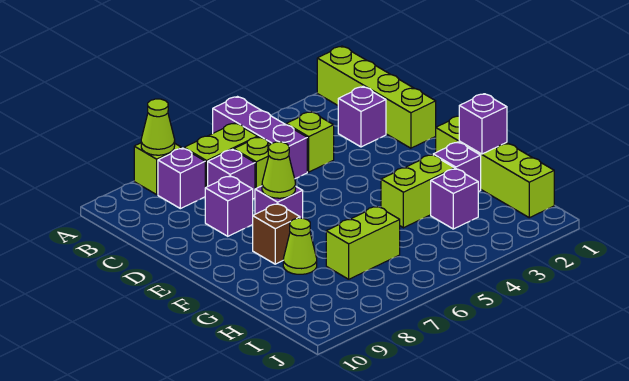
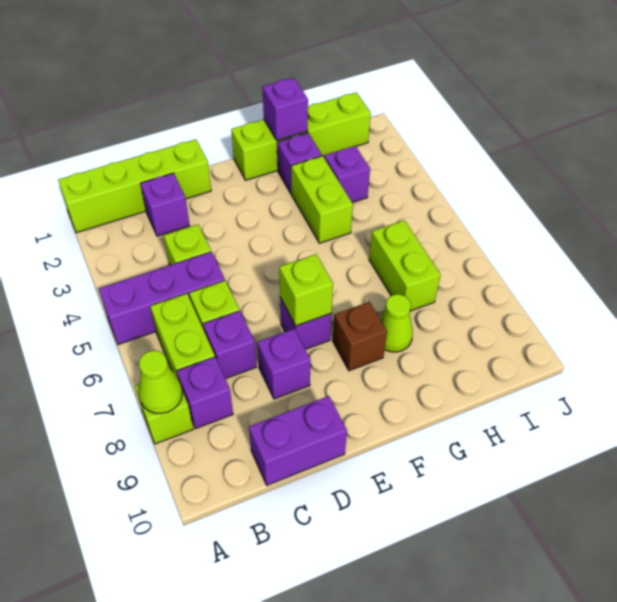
none -> purple brick C10:D10 level 1
lime cone E7 level 2 -> lime brick E7 level 2

